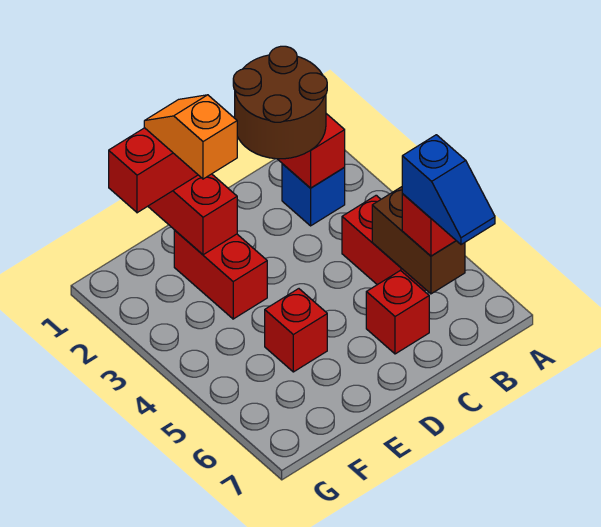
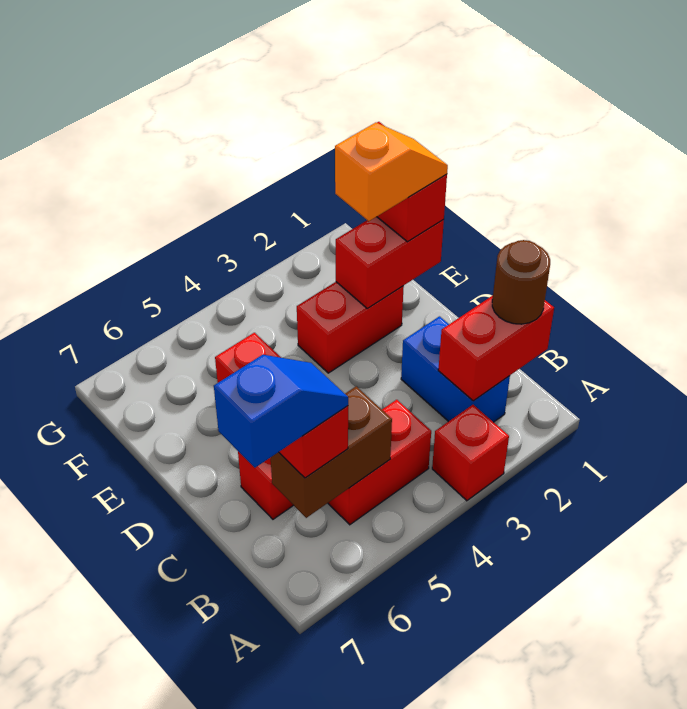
none -> red brick A3 level 1
brown round brick B1:C2 level 3 -> brown round brick B1 level 3
blue brick B2 level 1 -> blue brick B2:C2 level 1
blue slope B6:B7 level 4 top 6 -> blue slope B6:B7 level 4 top 7

